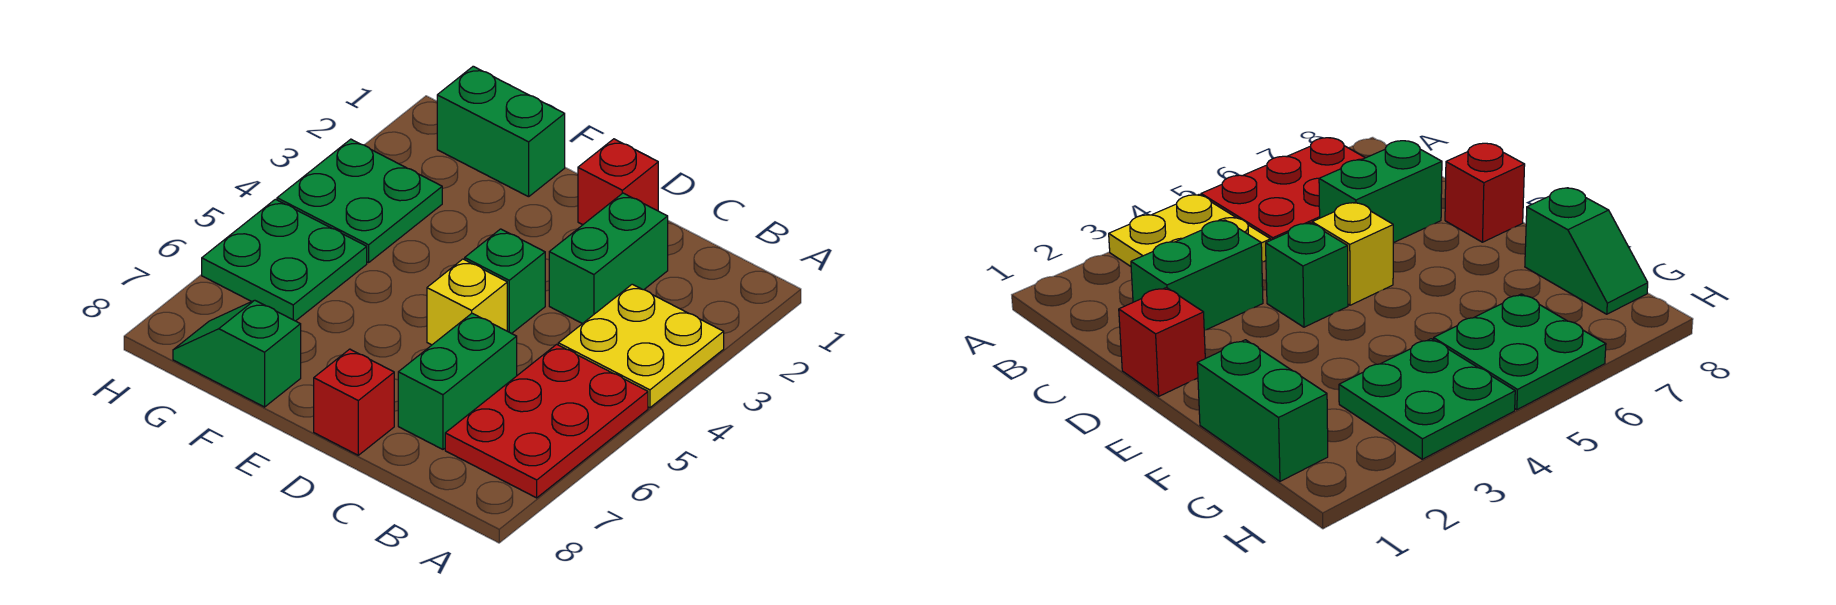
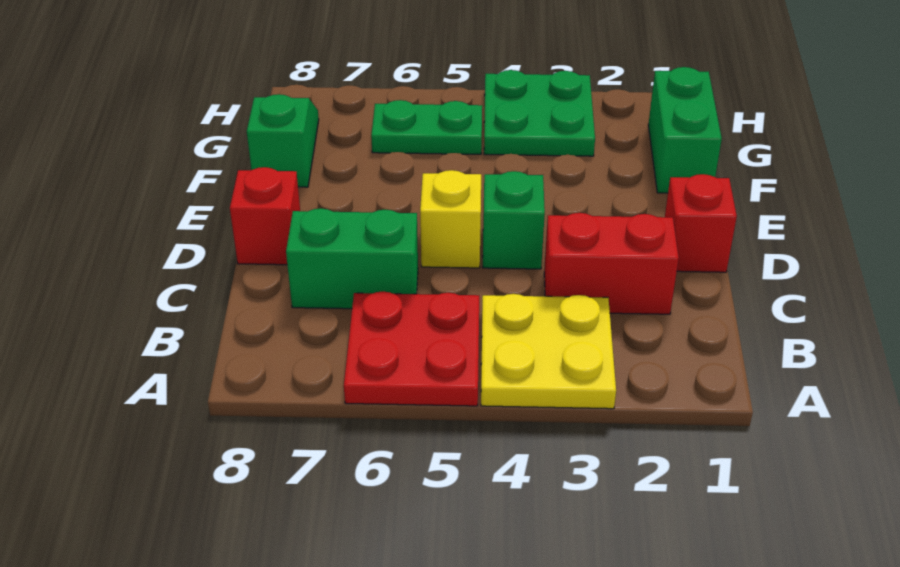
red plate A5:B7 level 1 -> red plate A5:B6 level 1
green brick C2:C3 level 1 -> red brick C2:C3 level 1
green plate G5:H6 level 1 -> green plate G5:G6 level 1

